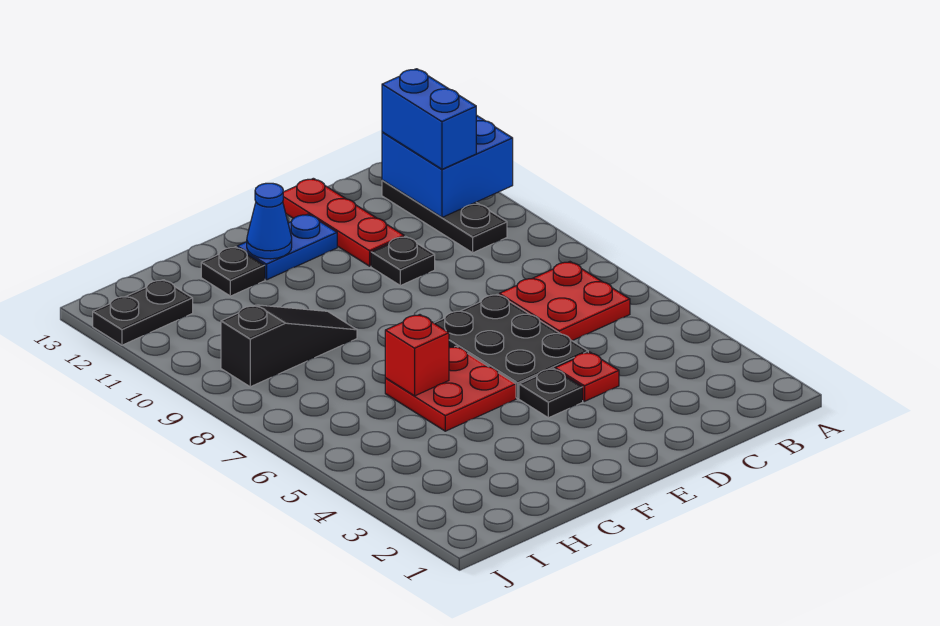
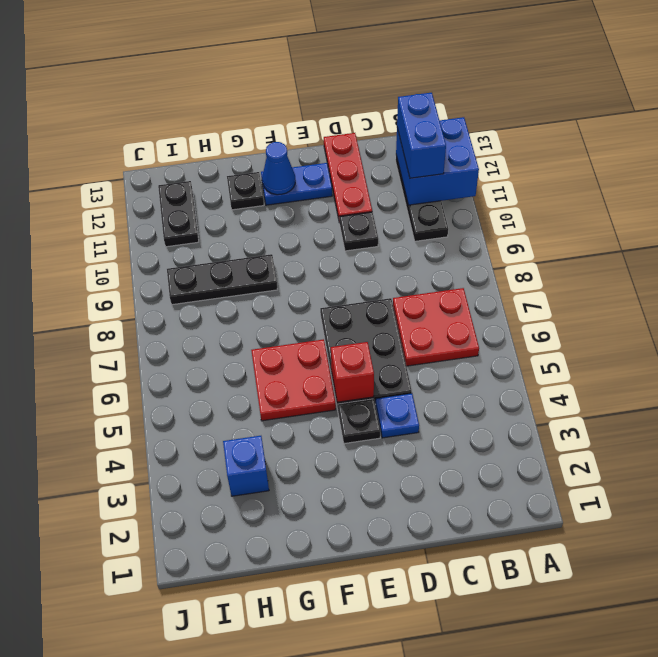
red plate D4 level 1 -> blue plate D4 level 1
red brick G6 level 2 -> red brick E5 level 2
black slope G9:I9 level 1 top I -> black plate G9:I9 level 1
none -> blue brick H3 level 1
black plate I12:J12 level 1 -> black plate I11:I12 level 1

